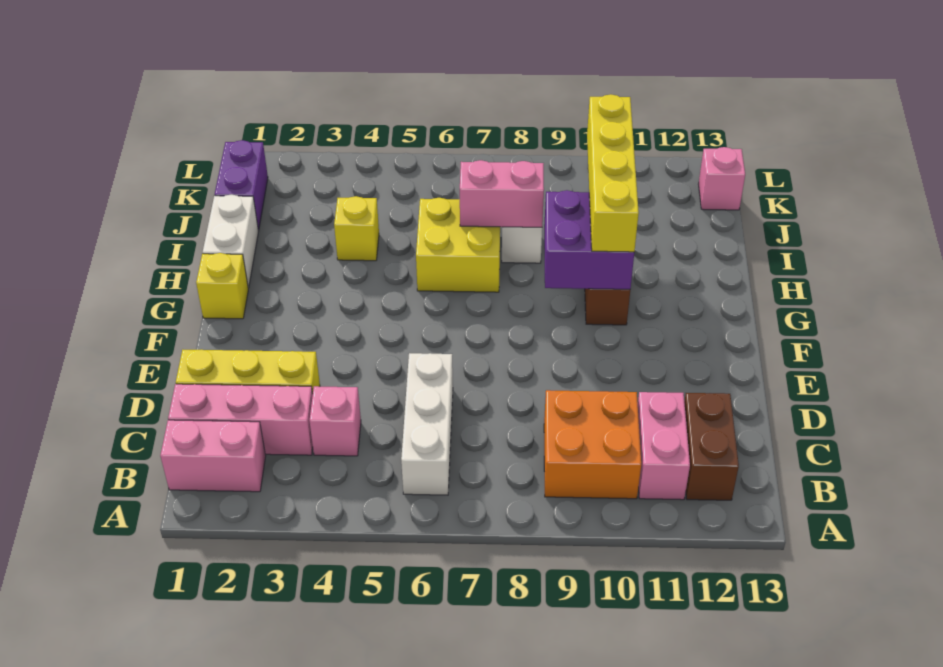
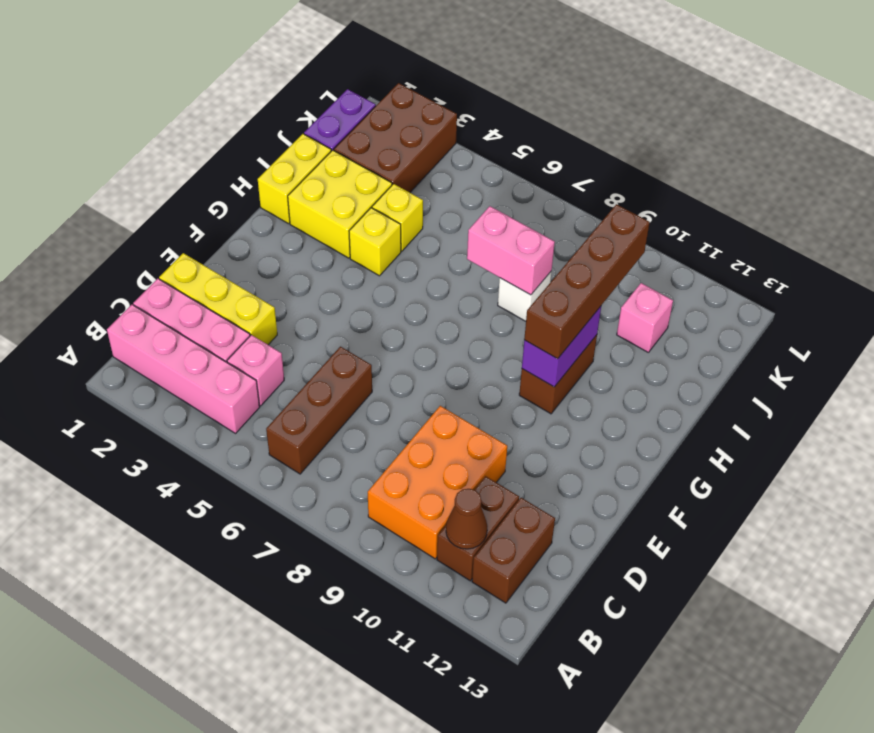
pink brick B1:B2 level 1 -> pink brick B1:B4 level 1
white brick B6:D6 level 1 -> brown brick B6:D6 level 1
orange brick B9:C10 level 1 -> orange brick B9:D10 level 1
pink brick B11:C11 level 1 -> brown brick B11:C11 level 1
none -> brown cone B11 level 2
yellow brick G1 level 1 -> yellow brick H4 level 1
purple brick G9:H10 level 2 -> purple brick G10:H10 level 2
yellow brick G10:J10 level 3 -> brown brick G10:J10 level 3
white brick H1:I1 level 1 -> yellow brick H1:I1 level 1
yellow brick H6:I7 level 1 -> yellow brick H2:I3 level 1
none -> brown brick J2:L3 level 1
pink brick K13 level 1 -> pink brick J11 level 1

